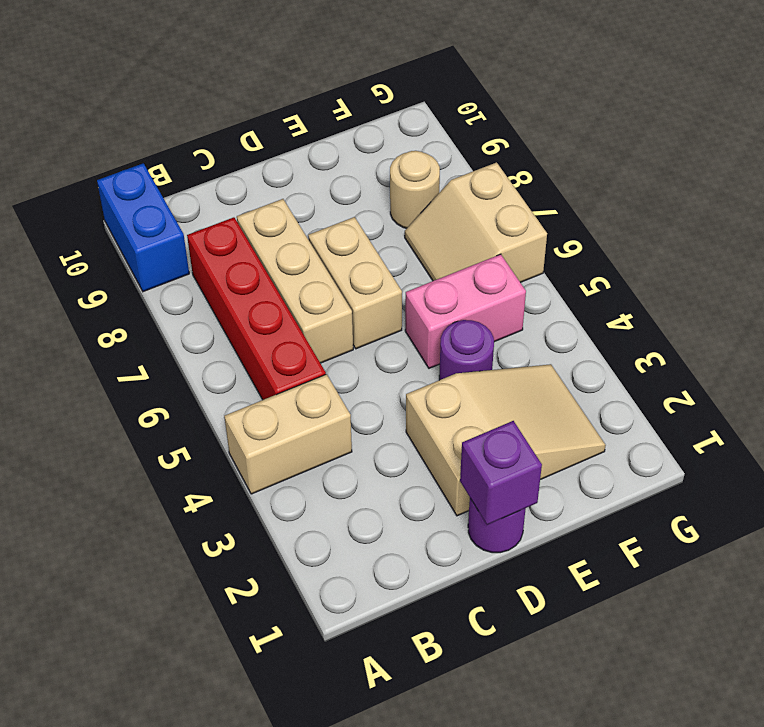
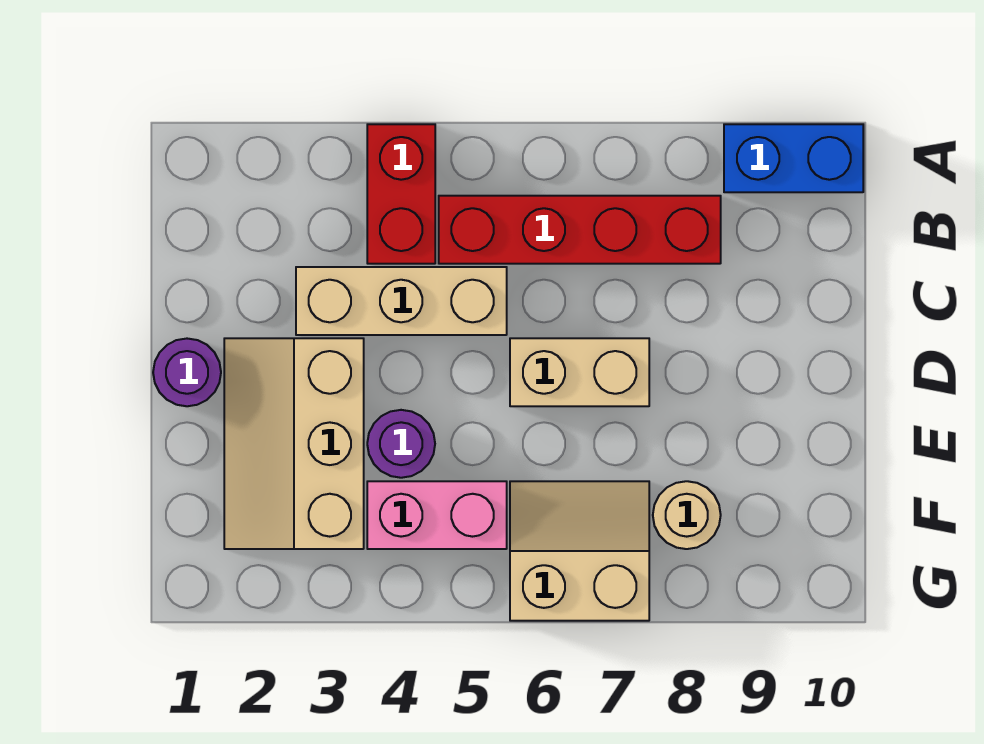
tan brick A4:B4 level 1 -> red brick A4:B4 level 1
tan brick C6:C8 level 1 -> tan brick C3:C5 level 1
purple brick D1 level 2 -> none
tan slope D2:F3 level 1 top D -> tan slope D2:F3 level 1 top 3
pink brick E5:F5 level 1 -> pink brick F4:F5 level 1

